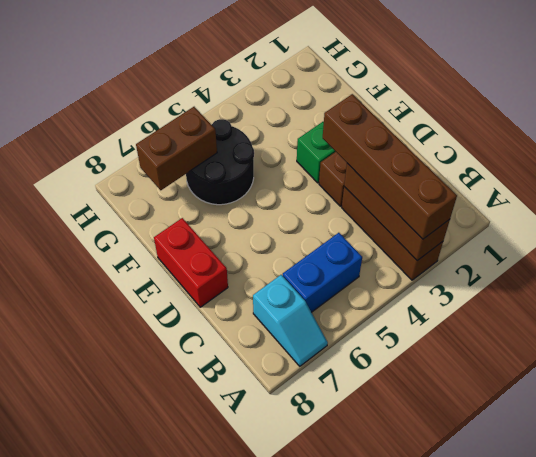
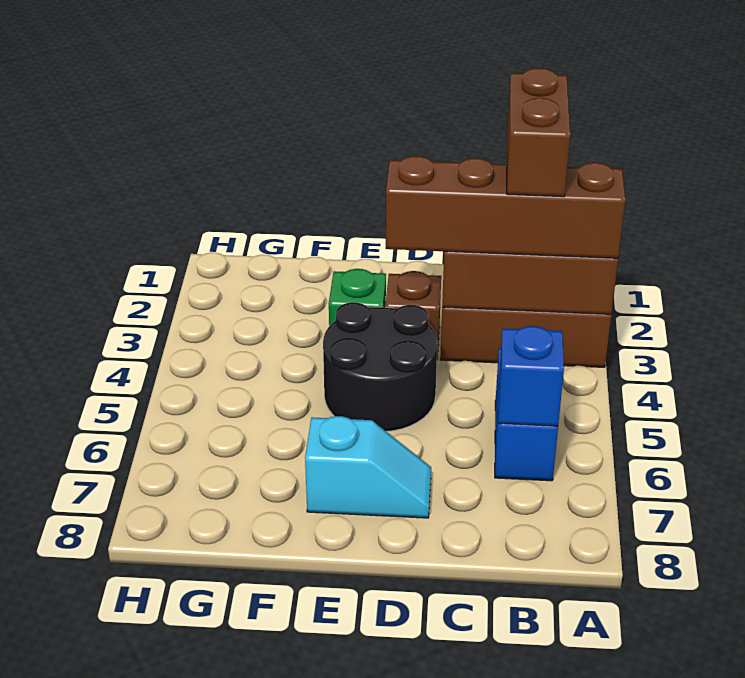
cyan slope A7:B7 level 1 top B -> cyan slope D7:E7 level 1 top E
none -> blue brick B6 level 2
red brick D8:E8 level 1 -> none
black round brick F5:G6 level 1 -> black round brick D4:E5 level 1
brown brick G6:G7 level 2 -> brown brick B2:B3 level 4

